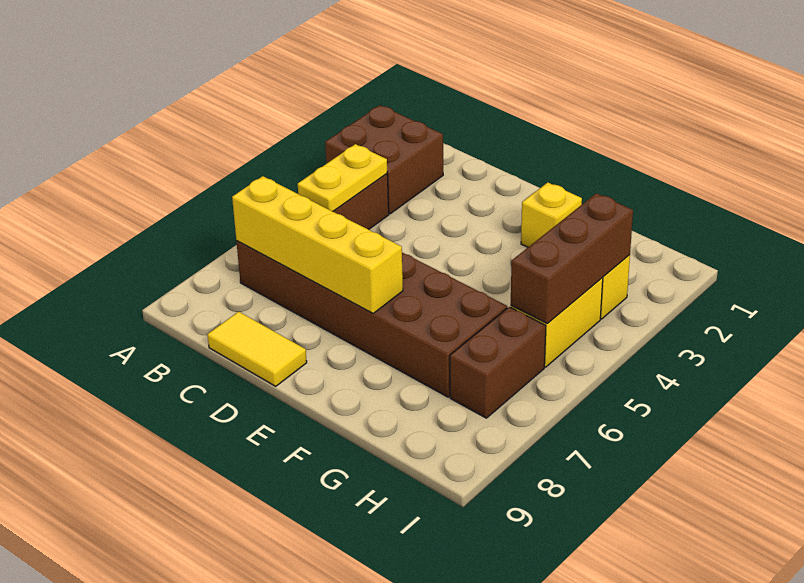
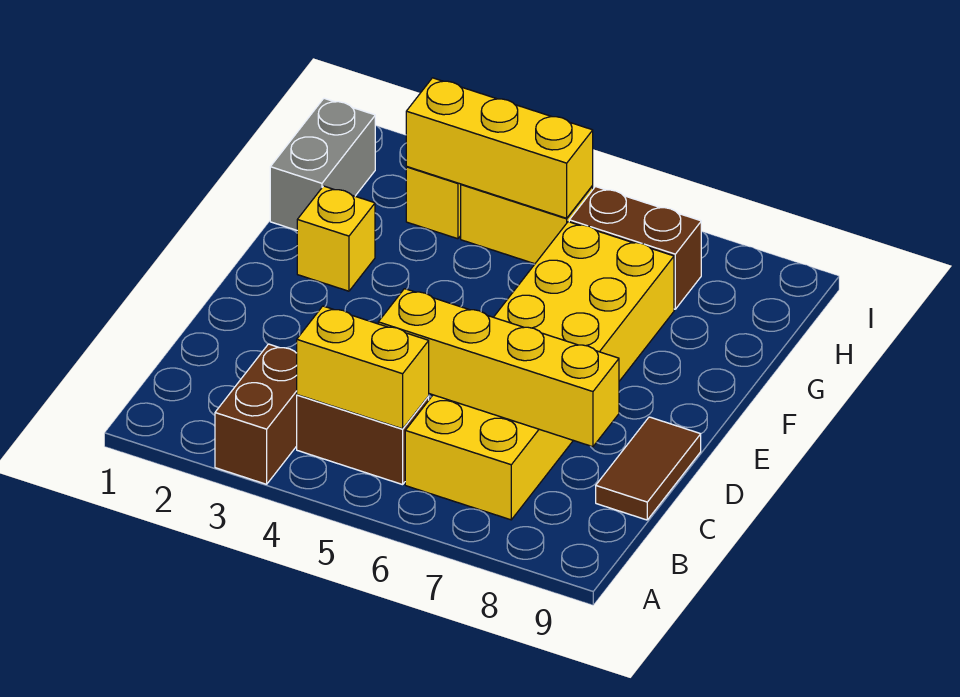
brown brick A2:B3 level 1 -> brown brick A3:B3 level 1
yellow plate B4:B5 level 2 -> yellow brick B4:B5 level 2
brown brick B6:G7 level 1 -> yellow brick B6:G7 level 1
yellow brick B7:E7 level 2 -> yellow brick C5:C8 level 2
yellow tile C9:D9 level 1 -> brown tile C9:D9 level 1
none -> grey brick G1:H1 level 1
brown brick H3:H5 level 2 -> yellow brick H3:H5 level 2

